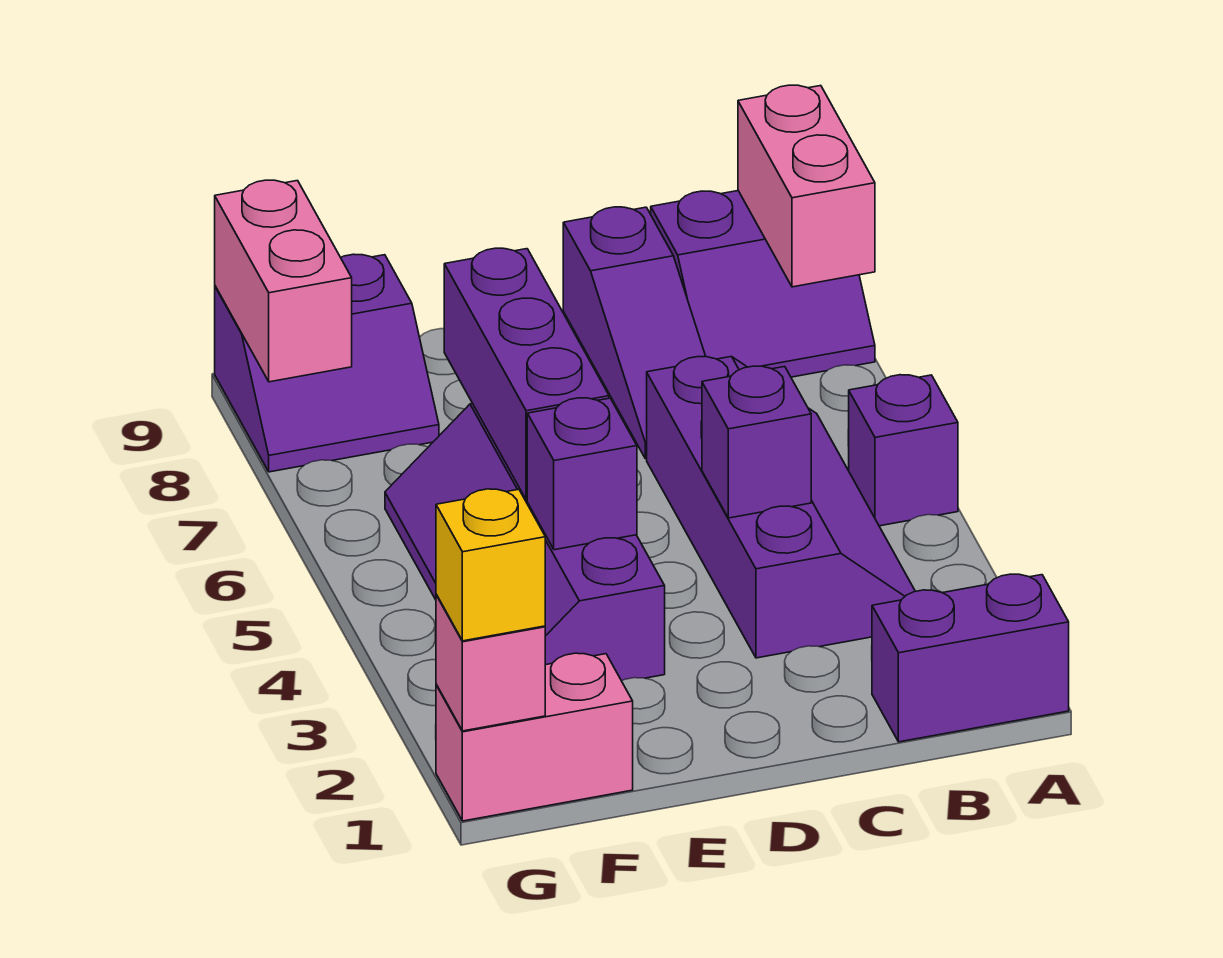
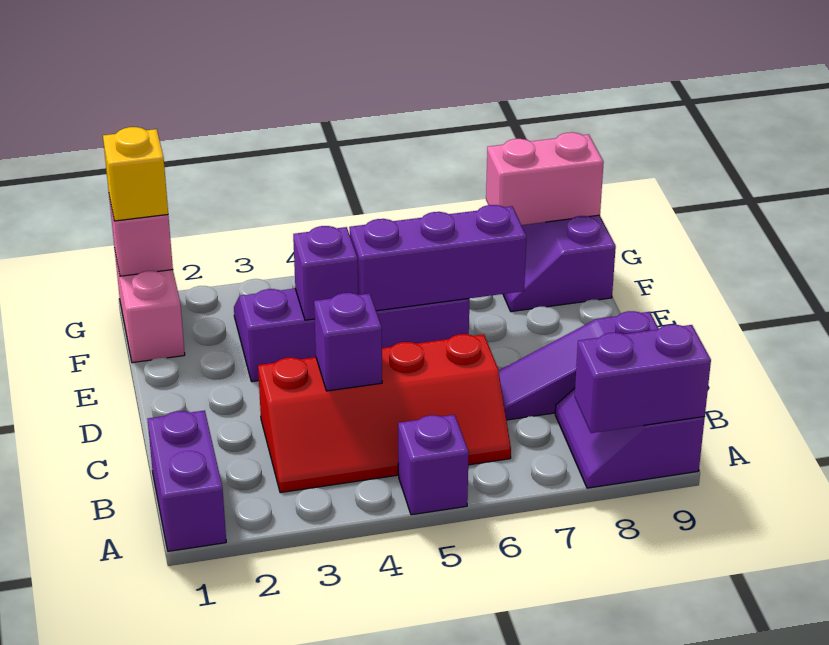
pink brick A8:A9 level 2 -> purple brick A8:A9 level 2
purple slope B3:C6 level 1 top C -> red slope B3:C6 level 1 top C

